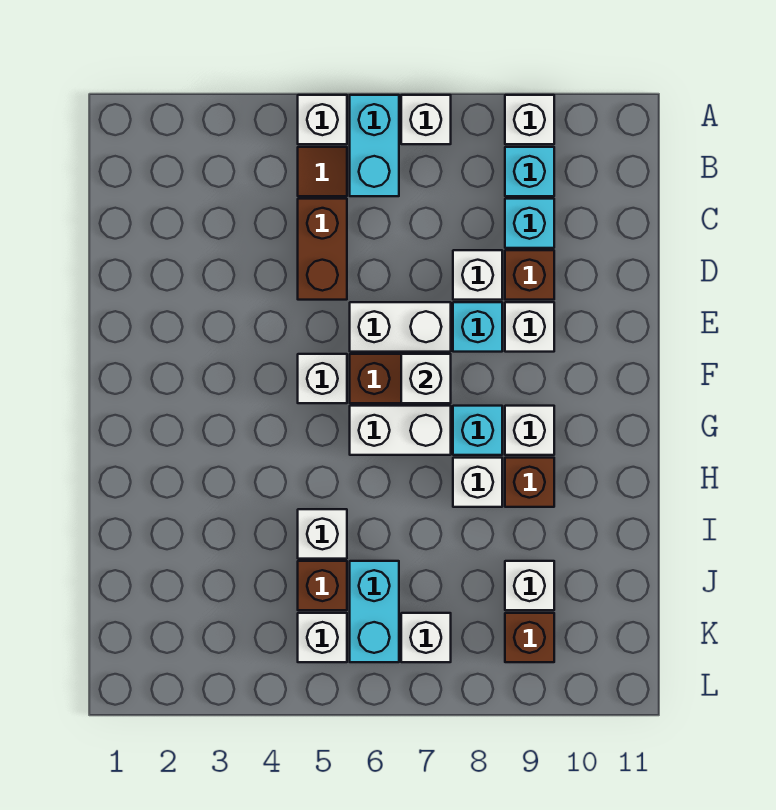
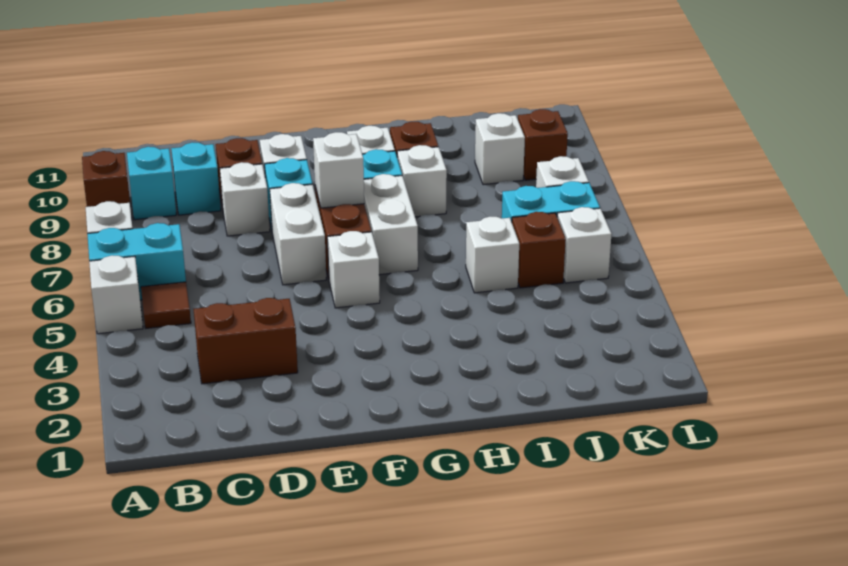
white brick A9 level 1 -> brown brick A9 level 1
brown brick C5:D5 level 1 -> brown brick C3:D3 level 1

